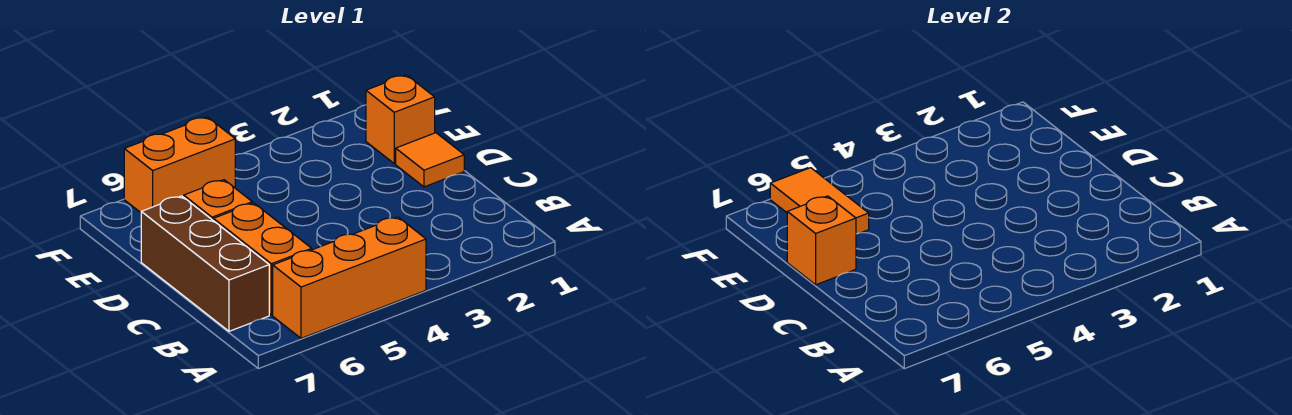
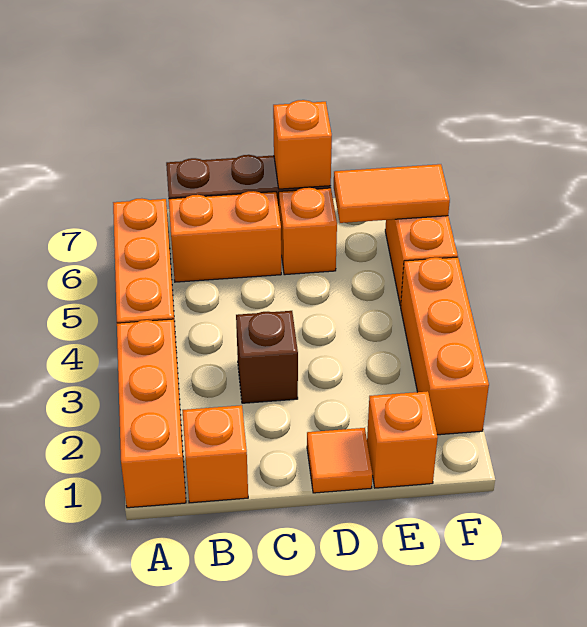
none -> orange brick A1:A3 level 1
none -> orange brick B1 level 1
none -> brown brick C3 level 1
none -> orange brick F2:F4 level 1

